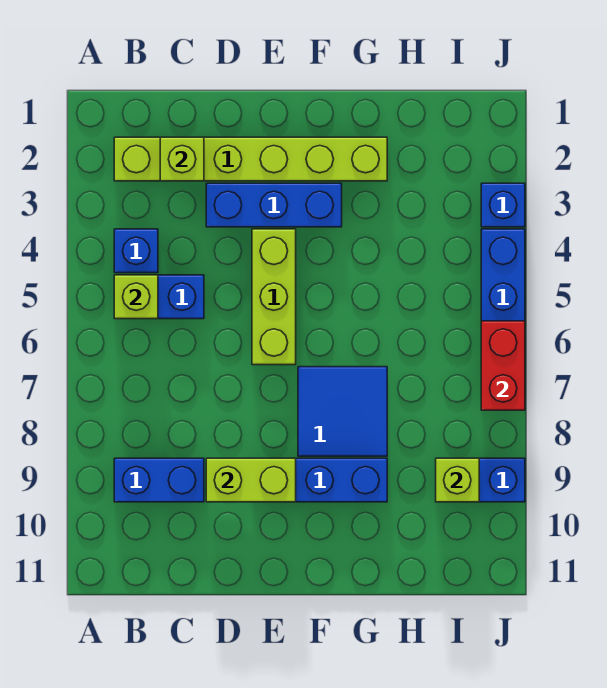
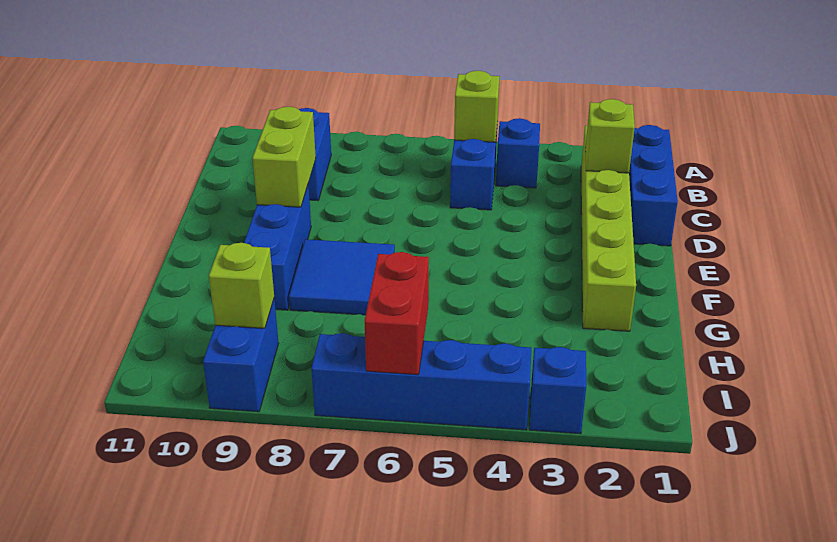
blue brick D3:F3 level 1 -> blue brick B1:D1 level 1
lime brick E4:E6 level 1 -> none
red brick J6:J7 level 2 -> red brick I6:J6 level 2

